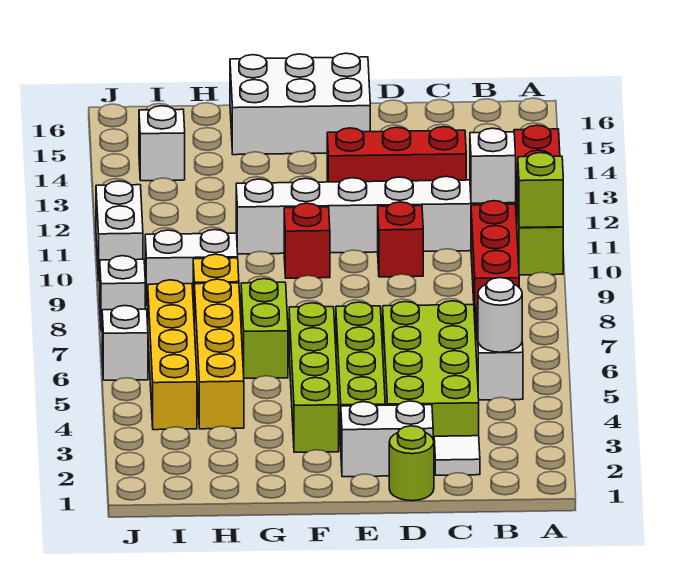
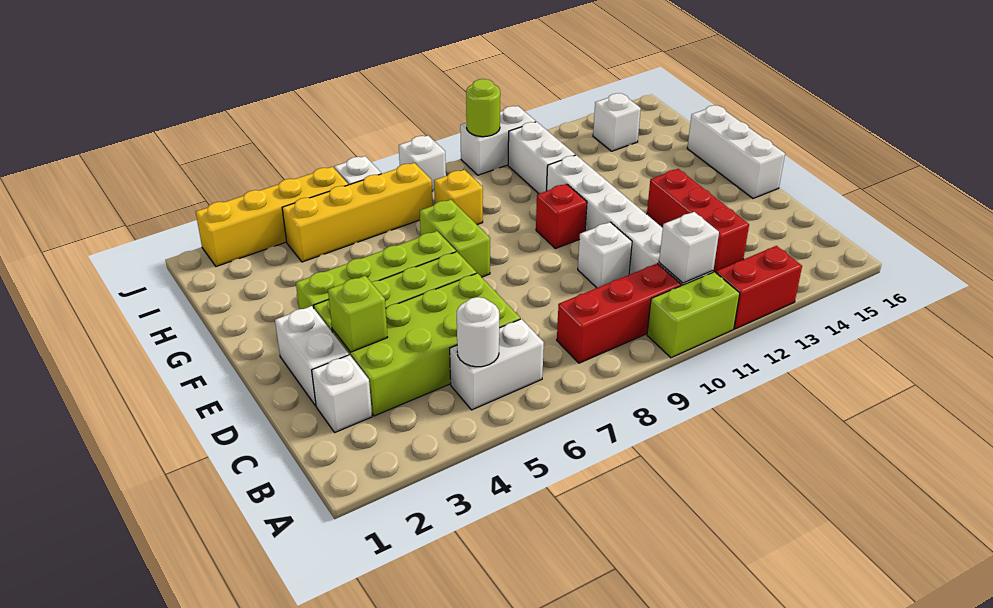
lime brick A10 level 2 -> lime brick D3 level 2
white tile C2 level 1 -> white brick C2 level 1
lime round brick D1 level 1 -> lime round brick J10 level 2
red brick D10 level 1 -> white brick D10 level 1
white brick E15:G16 level 1 -> white brick E16:G16 level 1
lime brick G6:G7 level 1 -> lime brick F7:G7 level 1
yellow brick H4:H7 level 1 -> yellow brick J2:J5 level 1
white brick H9:I9 level 1 -> white brick H11:I11 level 1

